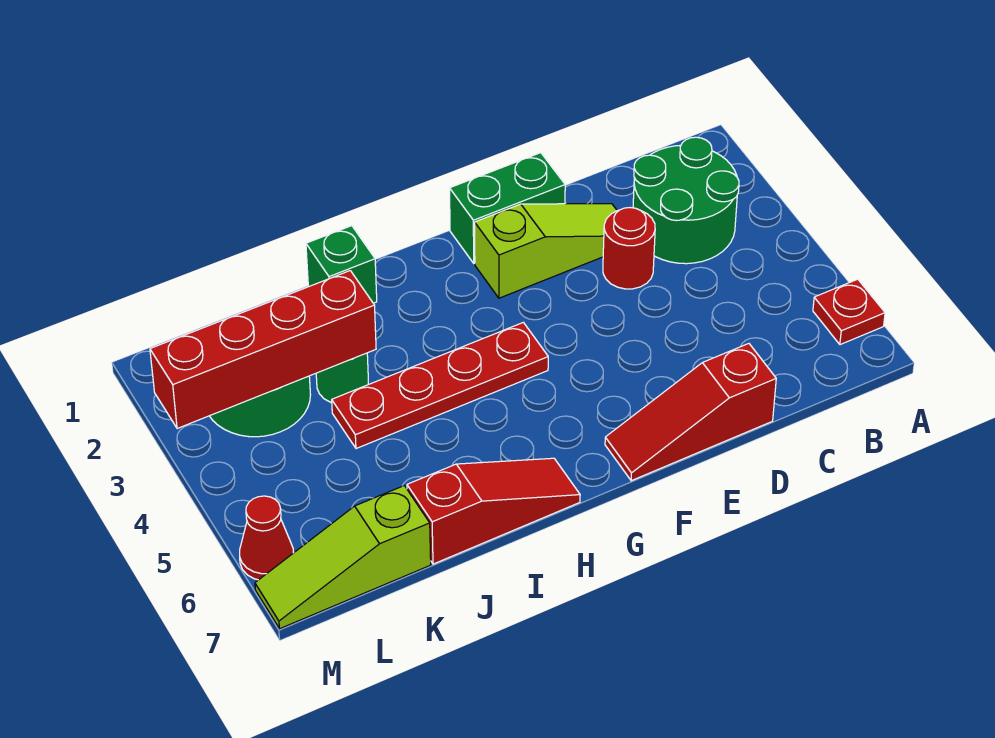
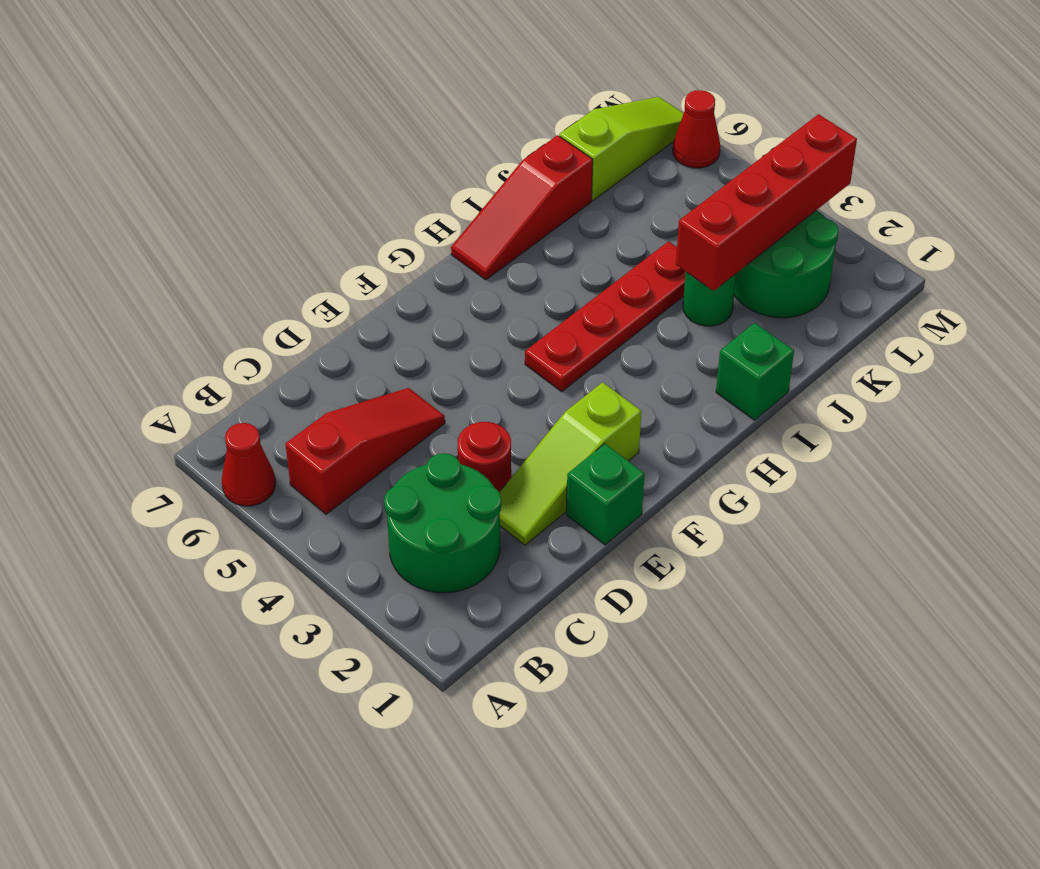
red plate A6 level 1 -> red cone A6 level 1
red slope D7:F7 level 1 top D -> red slope B5:D5 level 1 top B
green brick E1:F1 level 1 -> green brick E1 level 1

